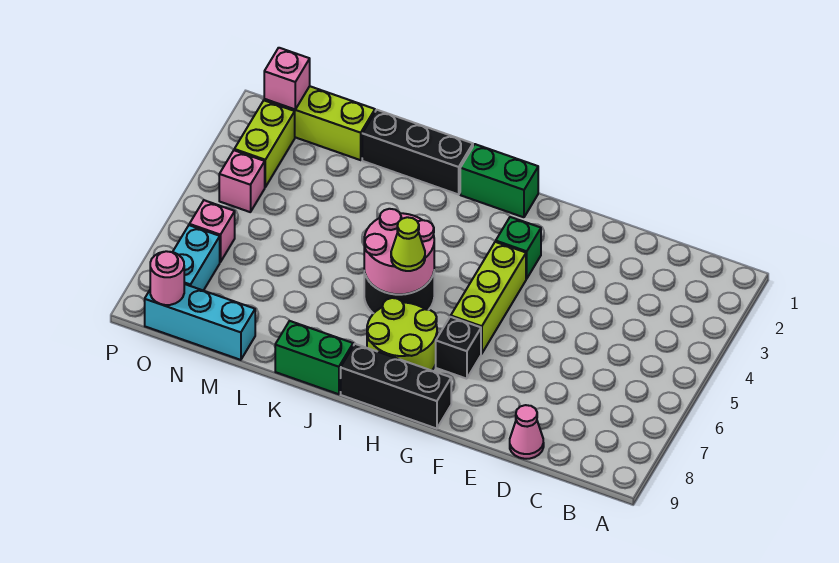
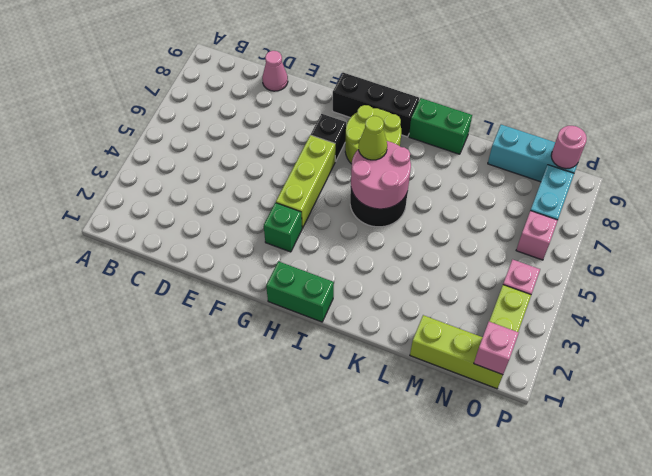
black brick J1:L1 level 1 -> none

